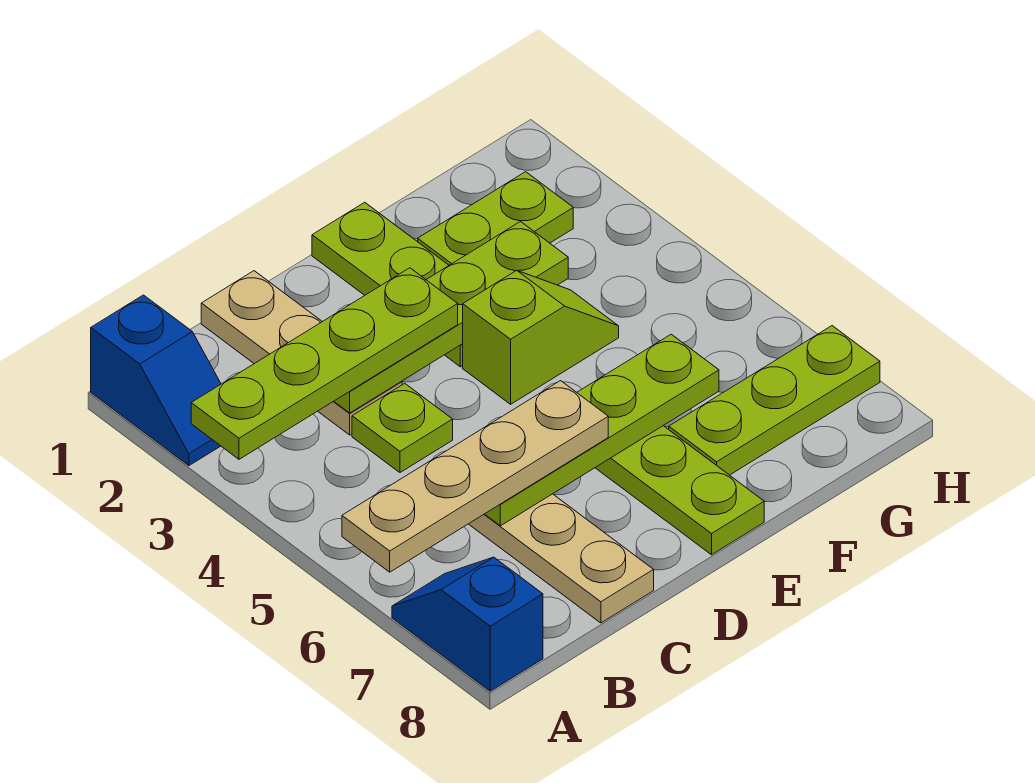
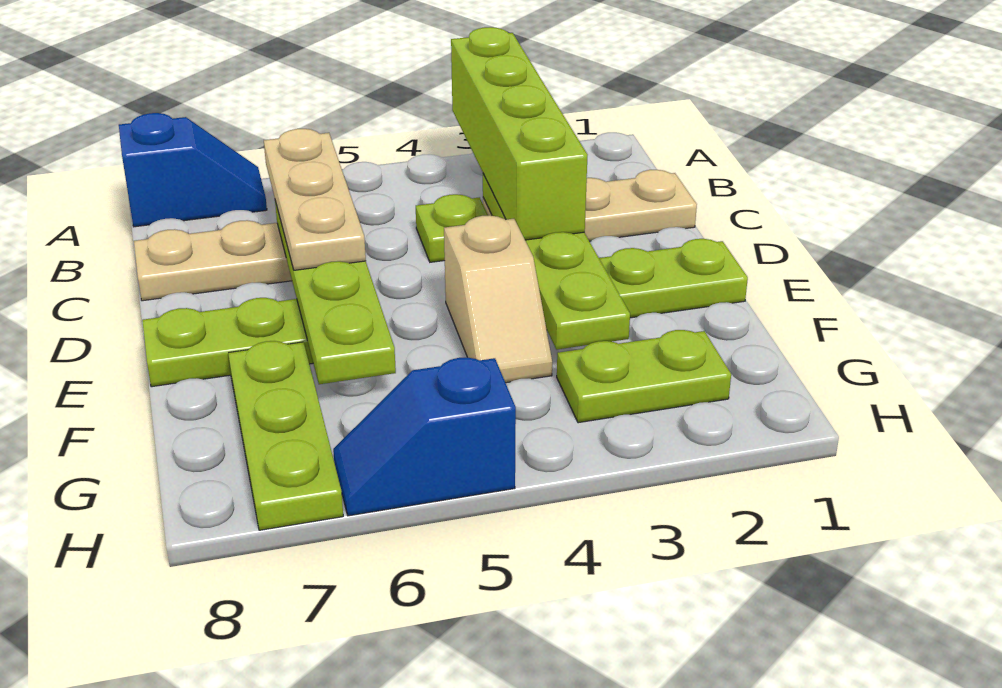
blue slope A1:A2 level 1 top 1 -> blue slope H5:H6 level 1 top 5
lime plate A3:D3 level 3 -> lime brick A3:D3 level 3
tan plate A6:D6 level 3 -> tan plate B6:D6 level 3
lime slope E4:F4 level 1 top E -> tan slope E4:F4 level 1 top E
lime plate F2:G2 level 1 -> lime plate G2:G3 level 1

